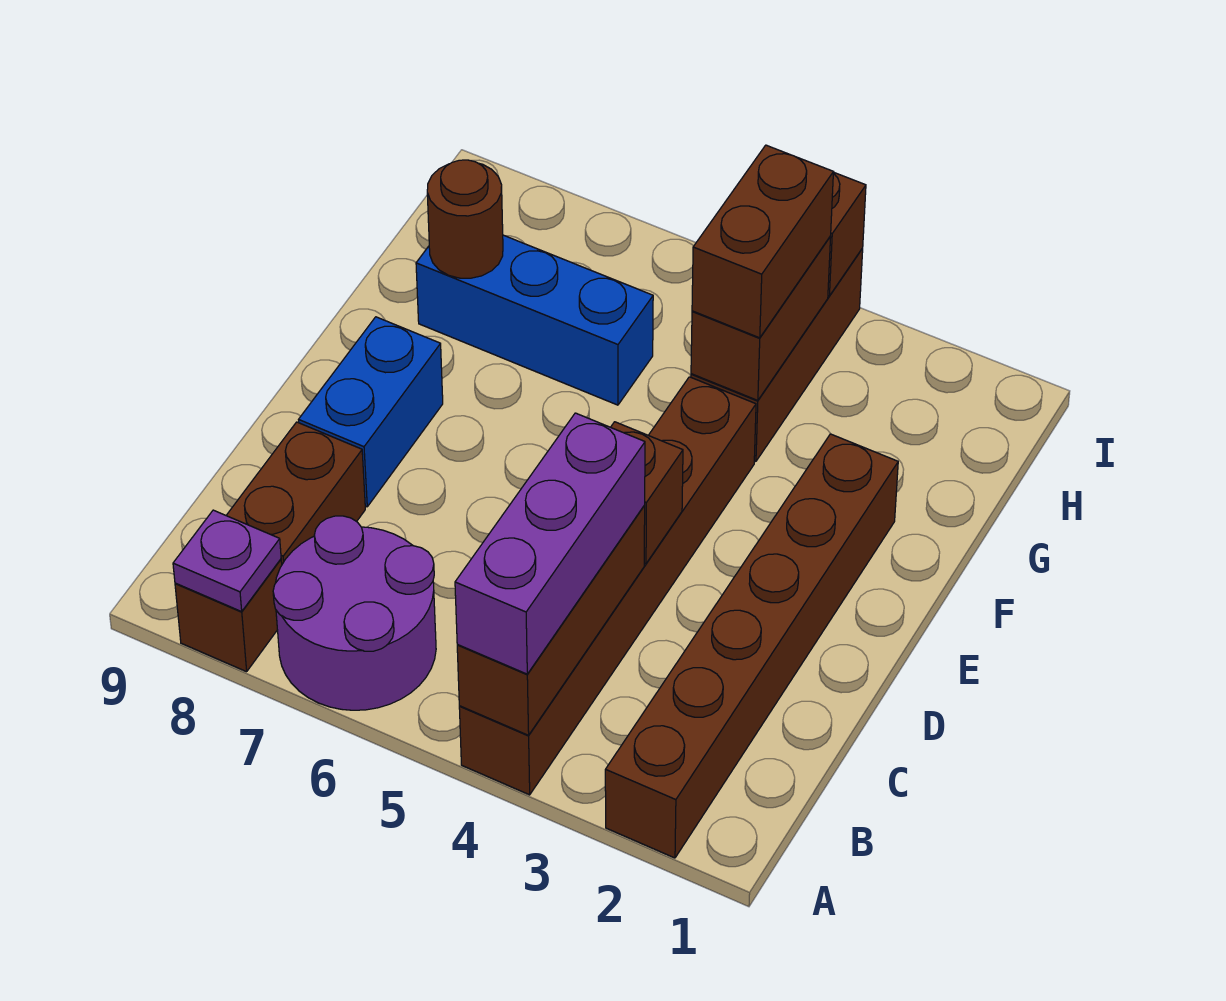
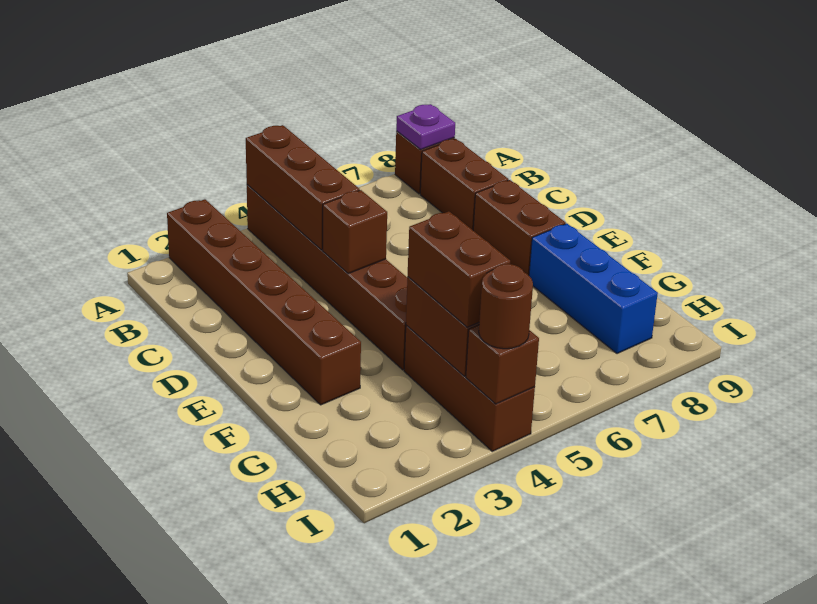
purple brick A4:C4 level 3 -> none
purple round brick A6:B7 level 1 -> none
blue brick D8:E8 level 1 -> brown brick D8:E8 level 1
blue brick G6:G8 level 1 -> blue brick F8:H8 level 1
brown round brick G8 level 2 -> brown round brick I4 level 3

